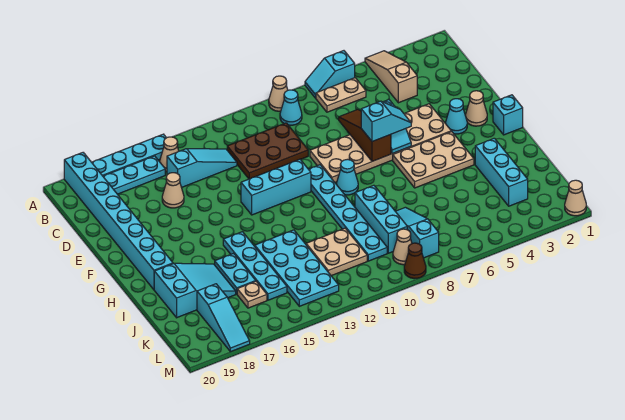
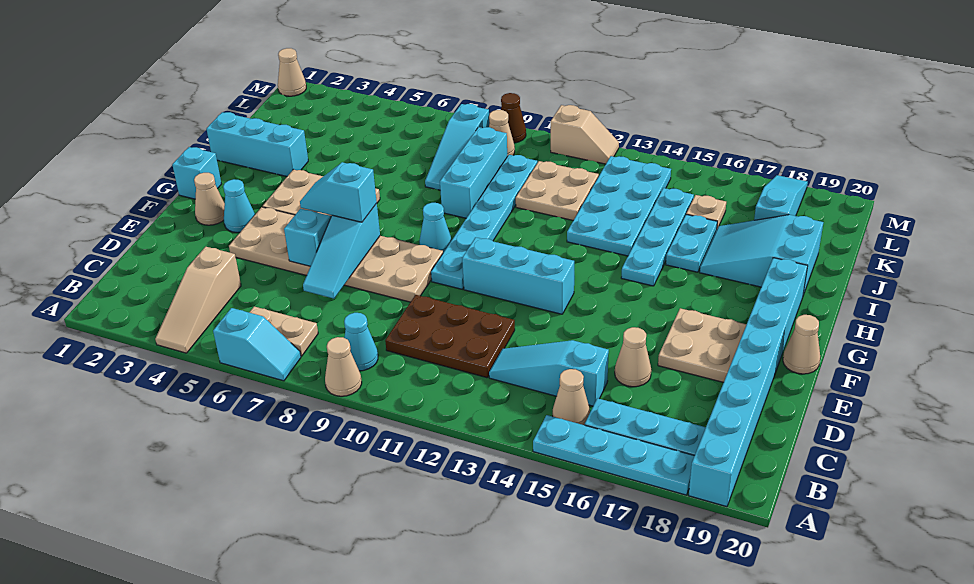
brown slope D7:F7 level 2 top F -> cyan slope D7:F7 level 2 top F
none -> tan plate E17:F18 level 1
none -> tan cone F20 level 1
cyan brick I3:K3 level 1 -> cyan brick I1:I3 level 1
none -> tan slope M11:M12 level 1 top 11

